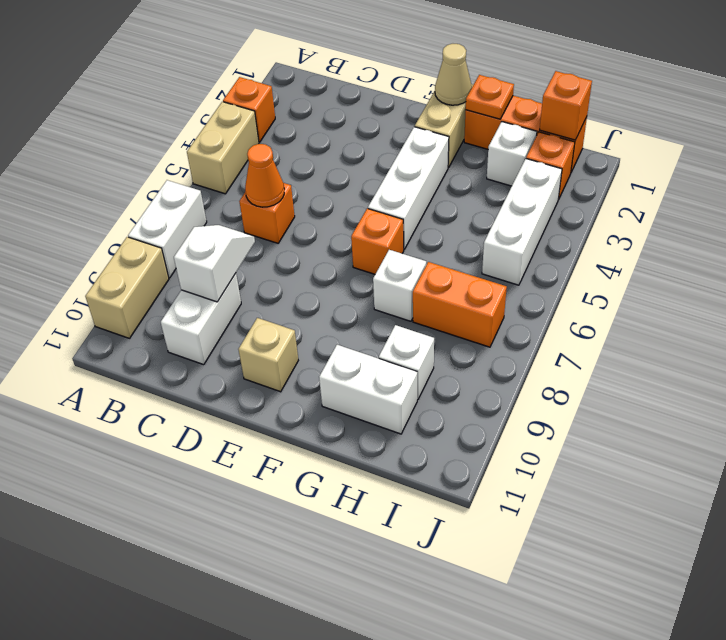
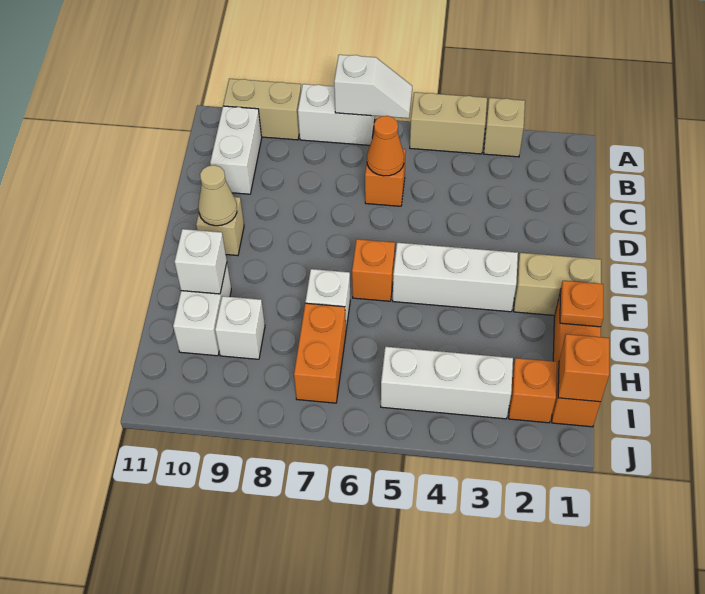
orange brick A3 level 1 -> tan brick A3 level 1
white slope C8:C9 level 2 top 9 -> white slope A6:A7 level 2 top 7
white brick C9:C10 level 1 -> white brick B10:C10 level 1
tan cone F1 level 2 -> tan cone E10 level 2
white brick H2 level 1 -> white brick G10 level 2

